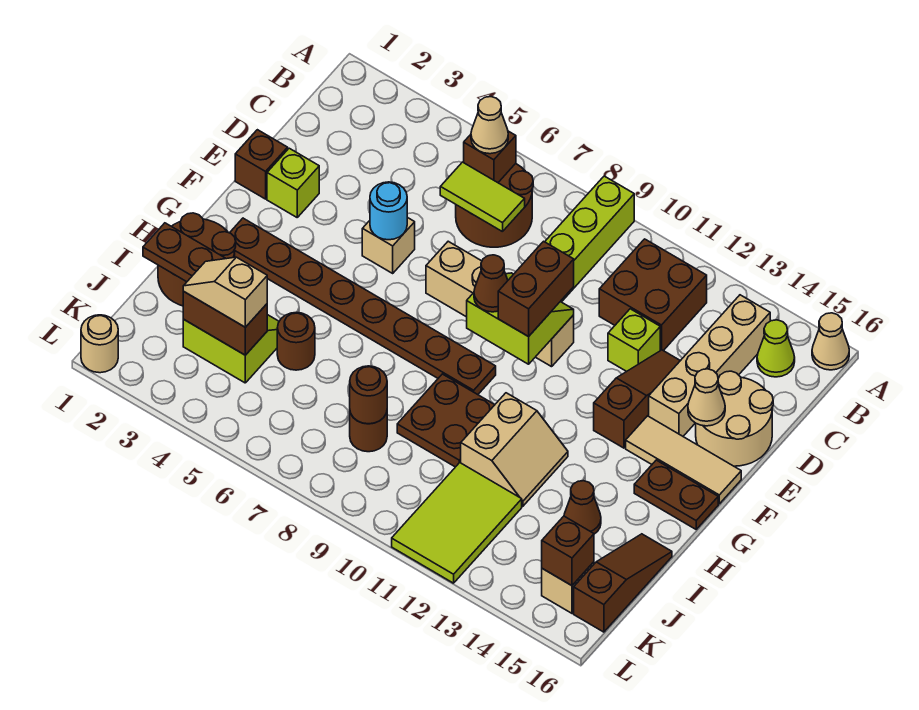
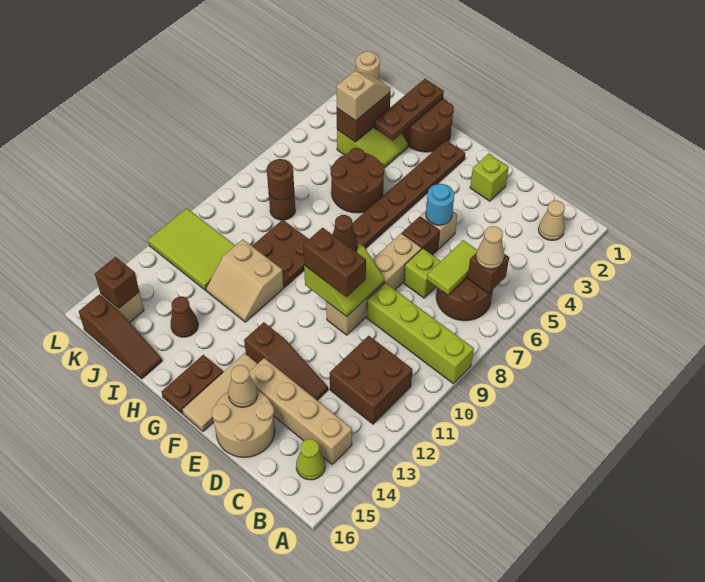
tan cone A16 level 1 -> tan cone B2 level 1
lime brick D12 level 1 -> lime brick D7 level 1
brown brick E1 level 1 -> brown brick E6 level 1
brown round brick I5 level 1 -> brown round brick H5:I6 level 1

